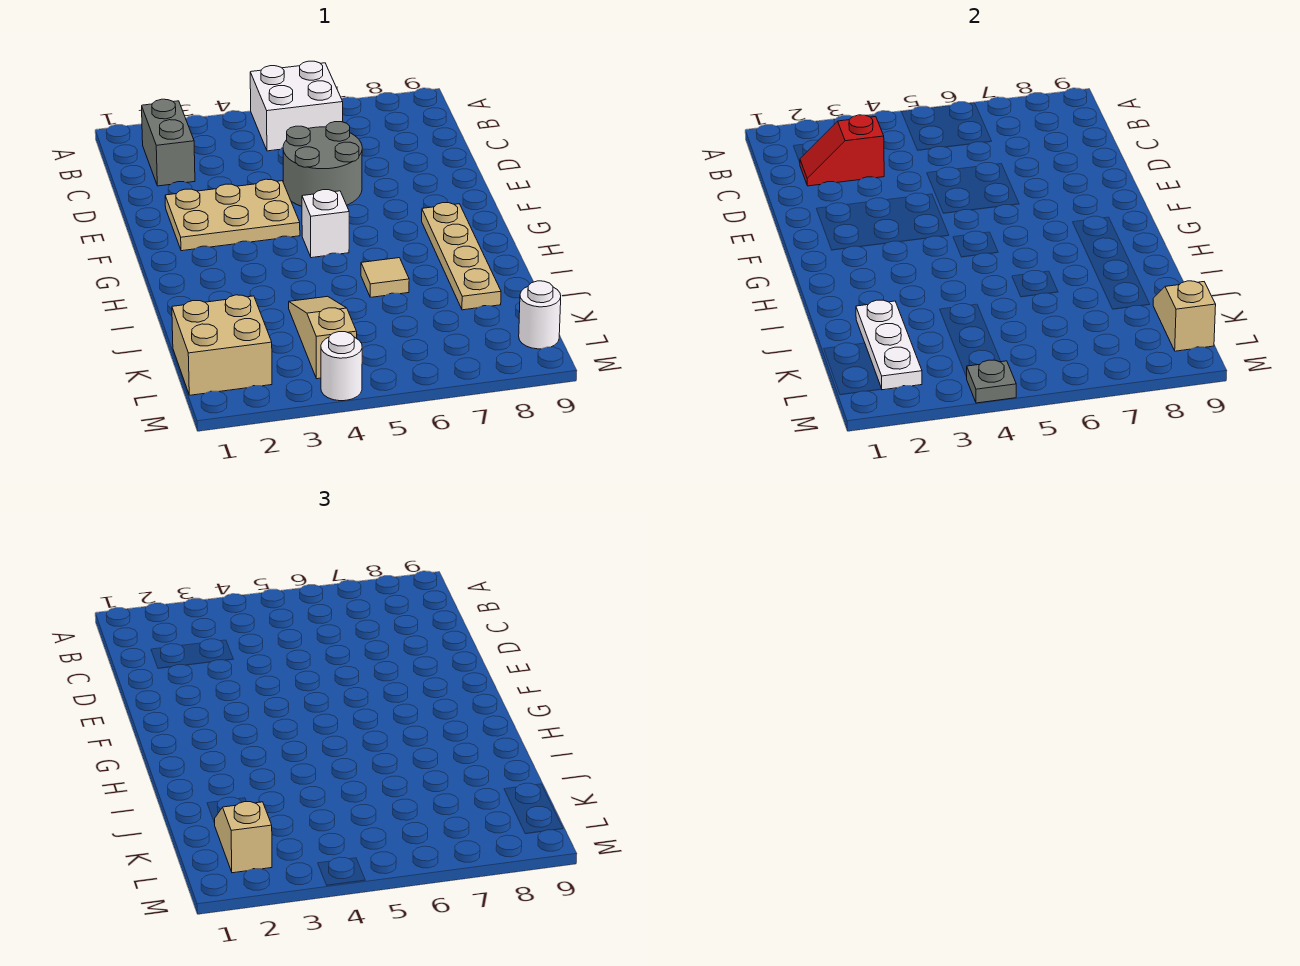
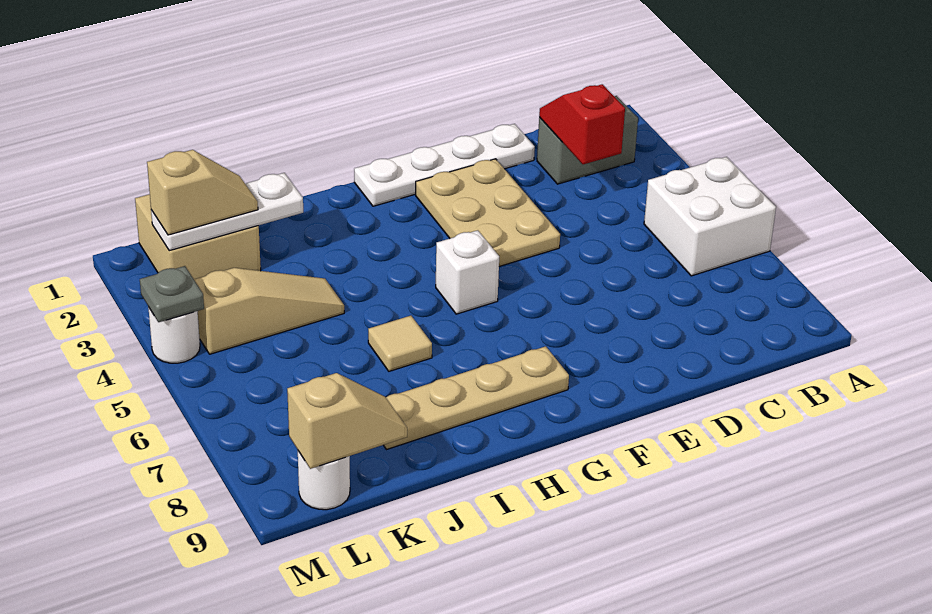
none -> white plate D1:G1 level 1
grey round brick D5:E6 level 1 -> none

